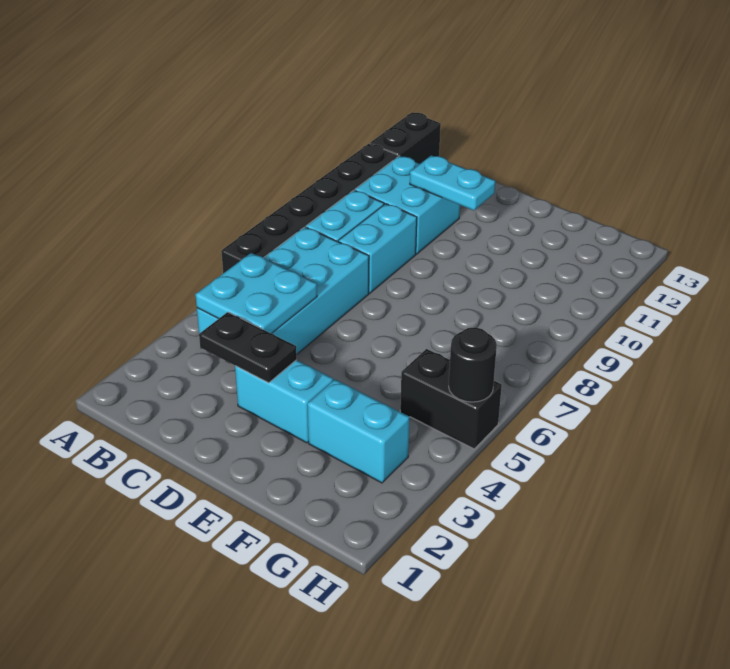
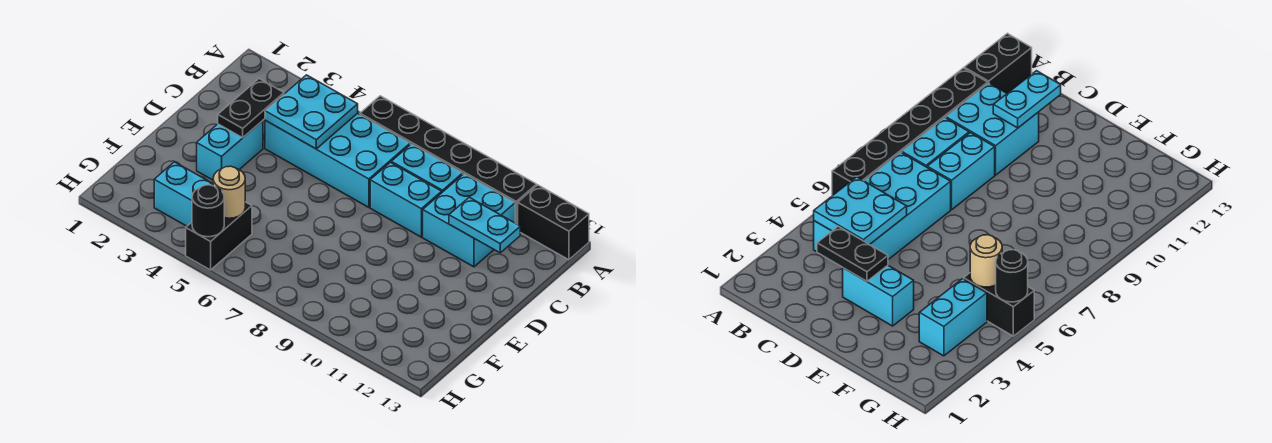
cyan plate C11:D11 level 2 -> cyan plate C11:C12 level 2
cyan brick F3:G3 level 1 -> cyan brick G3:G4 level 1
none -> tan round brick G5 level 2

